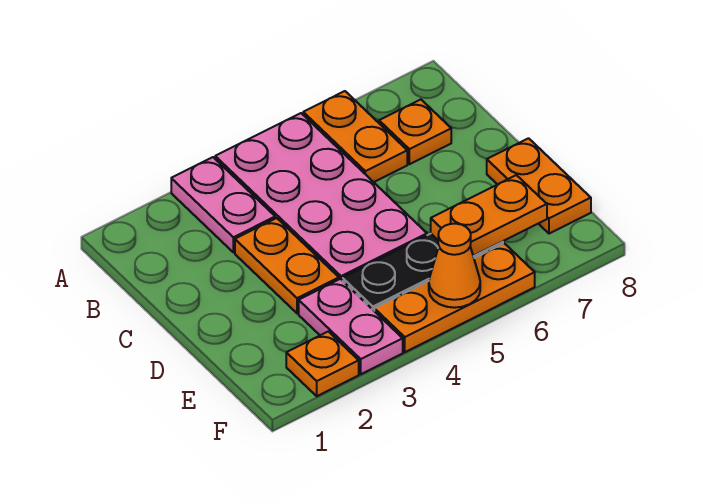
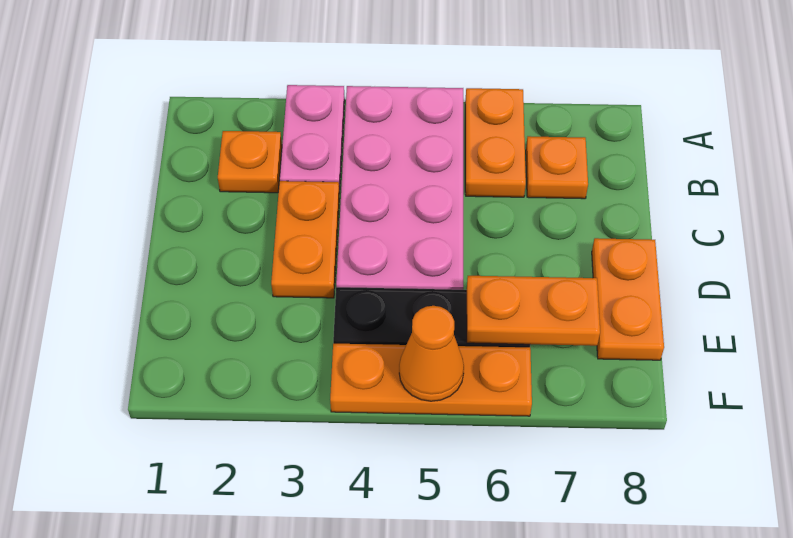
pink plate E3:F3 level 1 -> none
orange plate F2 level 1 -> orange plate B2 level 1

